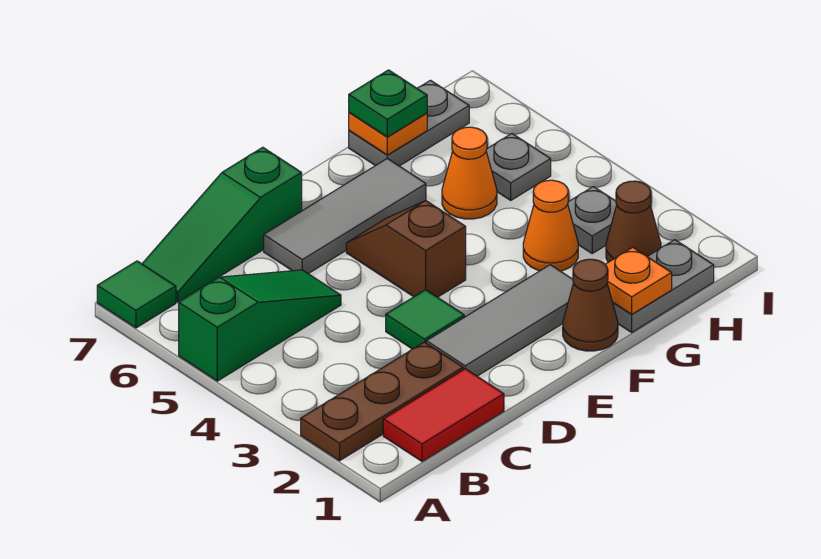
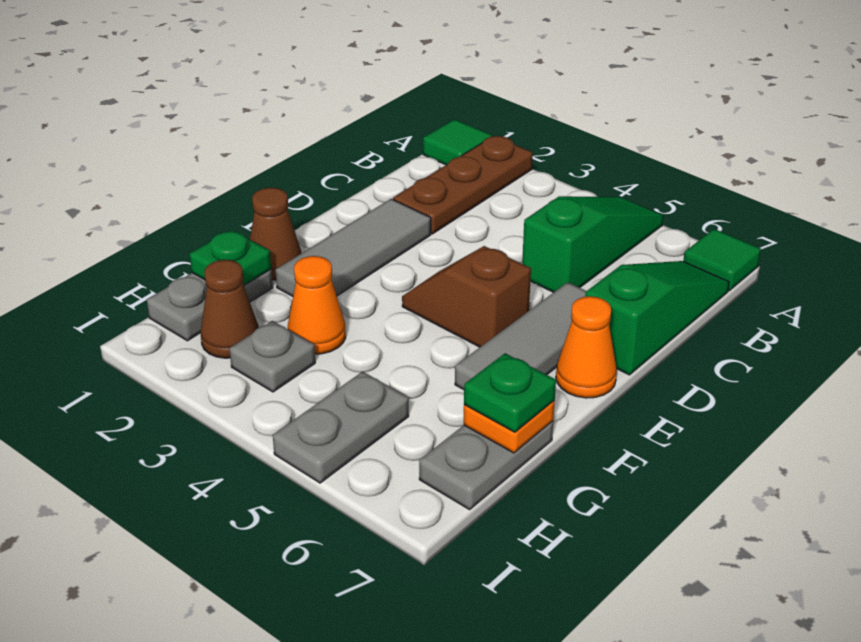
green slope A5:C5 level 1 top A -> green slope A5:C5 level 1 top C
red tile B1:C1 level 1 -> none
green tile D3 level 1 -> green tile A1 level 1
brown slope E4:E5 level 1 top 4 -> brown slope E4:E5 level 1 top 5
orange plate G1 level 2 -> green plate G1 level 2
orange cone G5 level 1 -> orange cone E7 level 1
grey plate H5 level 1 -> grey plate H5:I5 level 1

